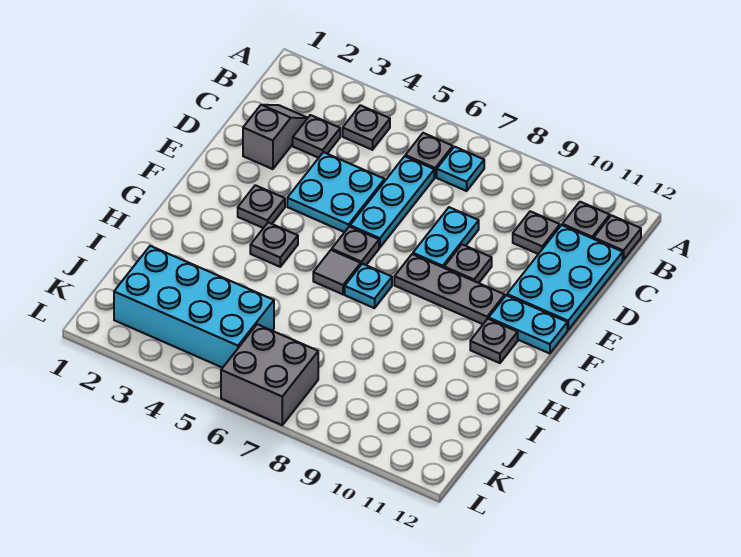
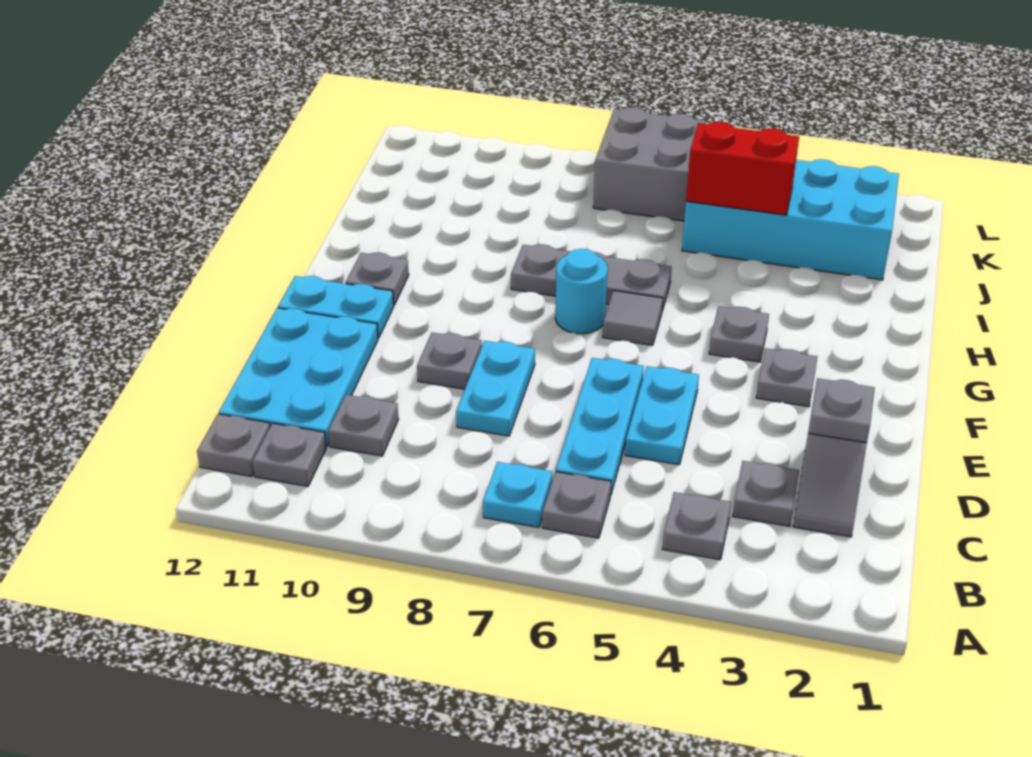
cyan plate D4:E5 level 1 -> cyan plate D5:E5 level 1
grey plate F6 level 1 -> grey plate D2 level 2
grey plate F8:F10 level 1 -> grey plate H6:H8 level 1
cyan plate G7 level 1 -> cyan round brick G7 level 1
none -> red brick J4:J5 level 2

